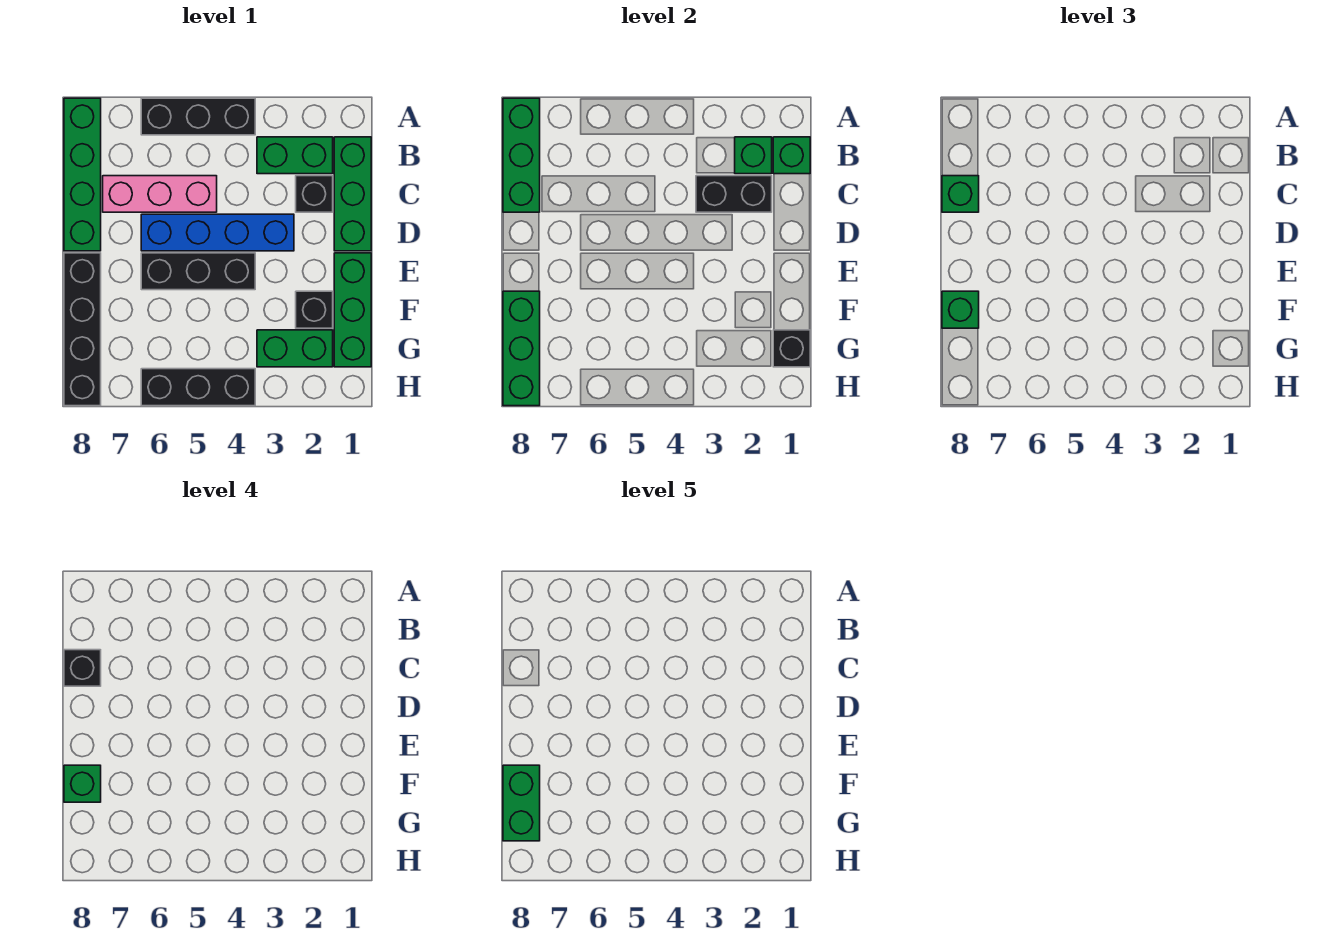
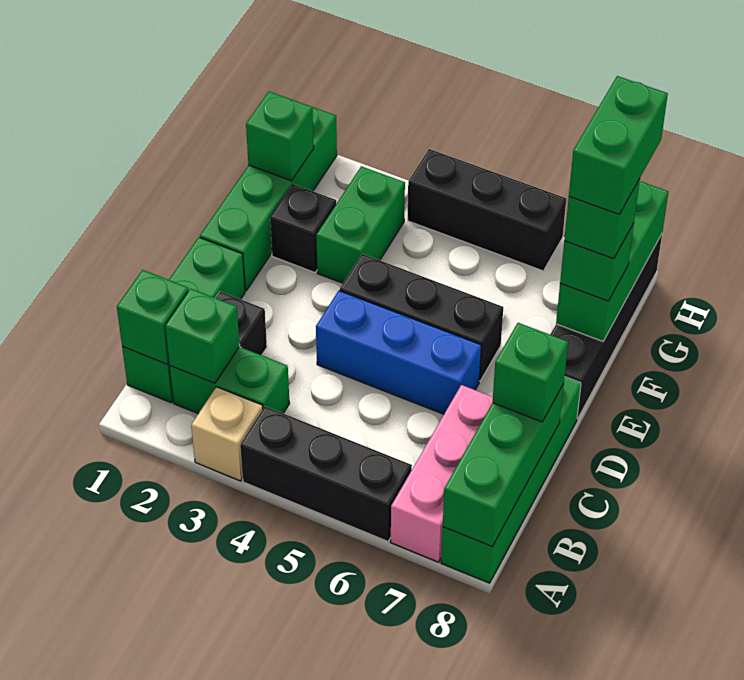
none -> tan brick A3 level 1
black brick C2:C3 level 2 -> none
pink brick C5:C7 level 1 -> pink brick A7:C7 level 1
black brick C8 level 4 -> none
blue brick D3:D6 level 1 -> blue brick D4:D6 level 1
green brick E1:G1 level 1 -> green brick E1:H1 level 1
black brick G1 level 2 -> green brick G1 level 2
green brick G2:G3 level 1 -> green brick F3:G3 level 1

